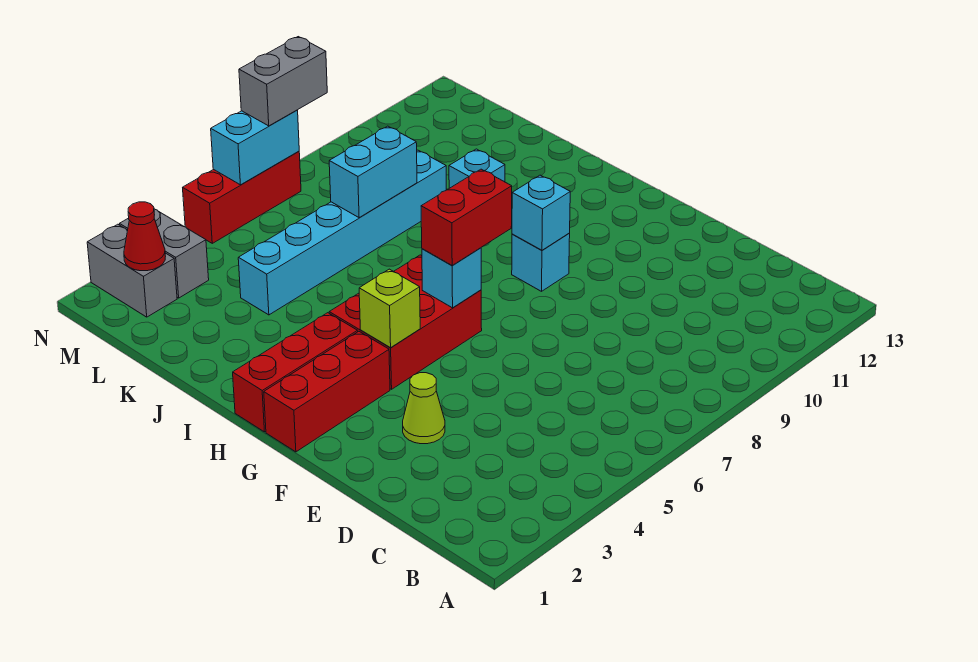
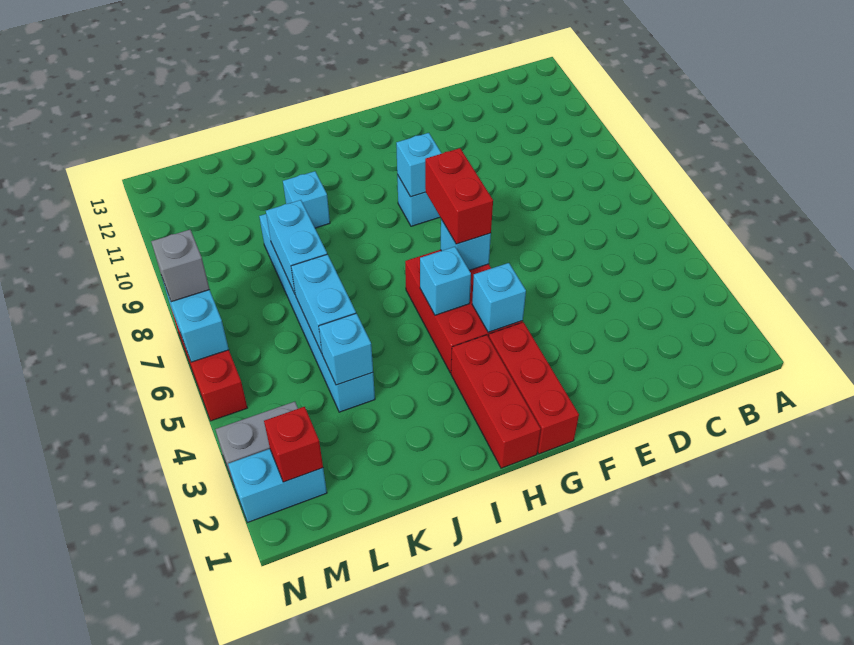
lime cone E3 level 1 -> none
lime brick G4 level 2 -> cyan brick G4 level 2
none -> cyan brick H5 level 2
none -> cyan brick K4 level 2
none -> cyan brick K5:K6 level 2
grey brick M2:N2 level 1 -> cyan brick M2:N2 level 1
red cone M2 level 2 -> red brick M2 level 2
grey brick N7:N8 level 3 -> grey brick N7 level 3

